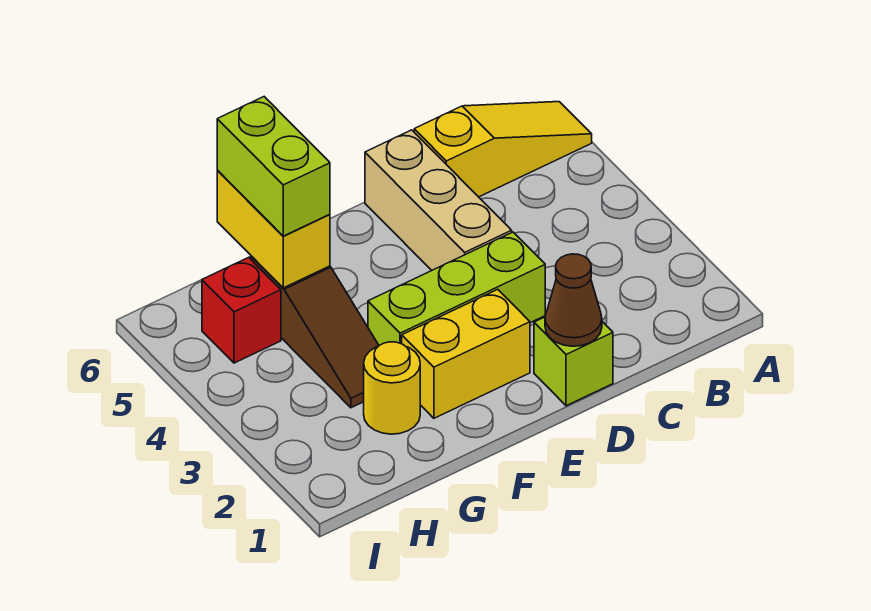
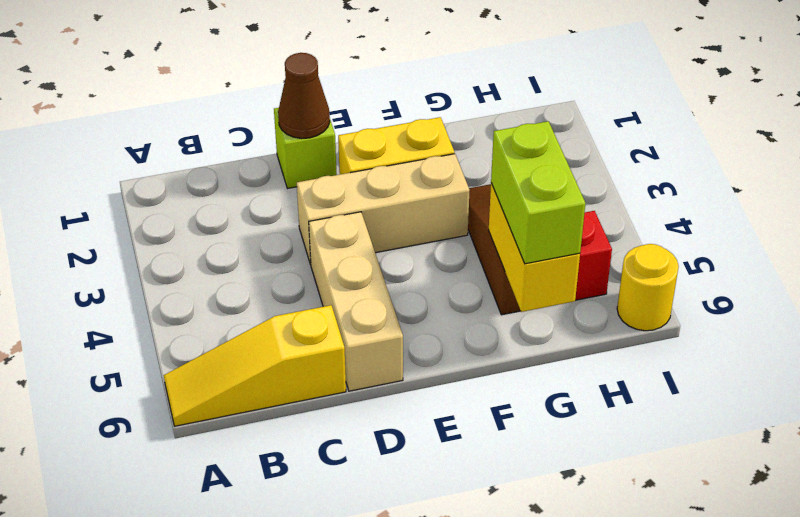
lime brick D3:F3 level 1 -> tan brick D3:F3 level 1
yellow round brick G2 level 1 -> yellow round brick I6 level 1

